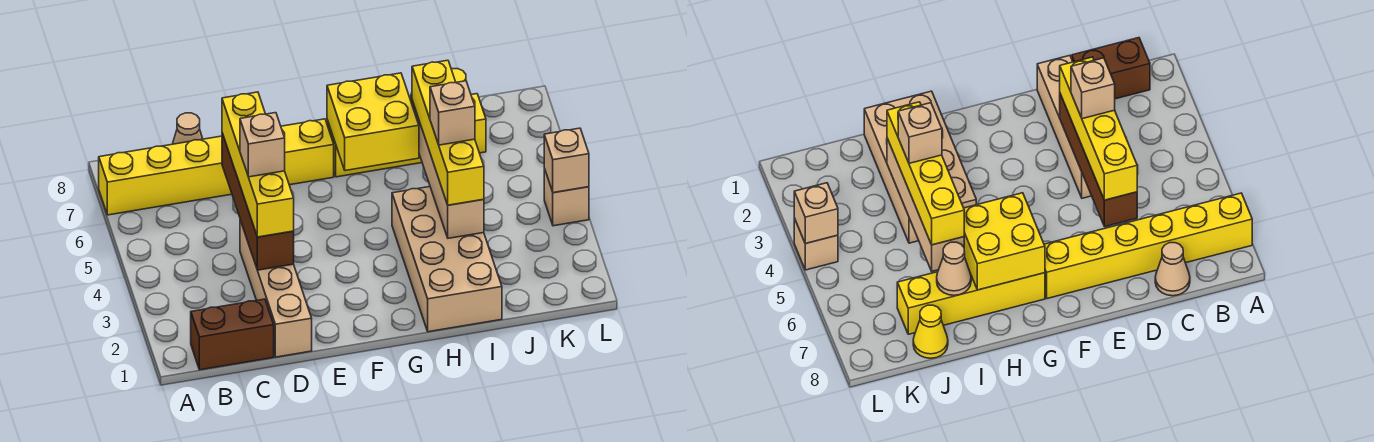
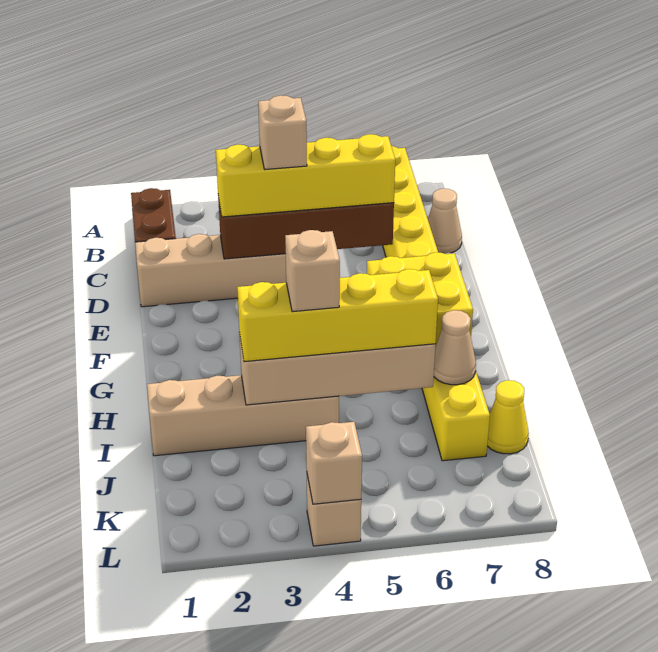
tan brick H1:I4 level 1 -> tan brick I1:I4 level 1

